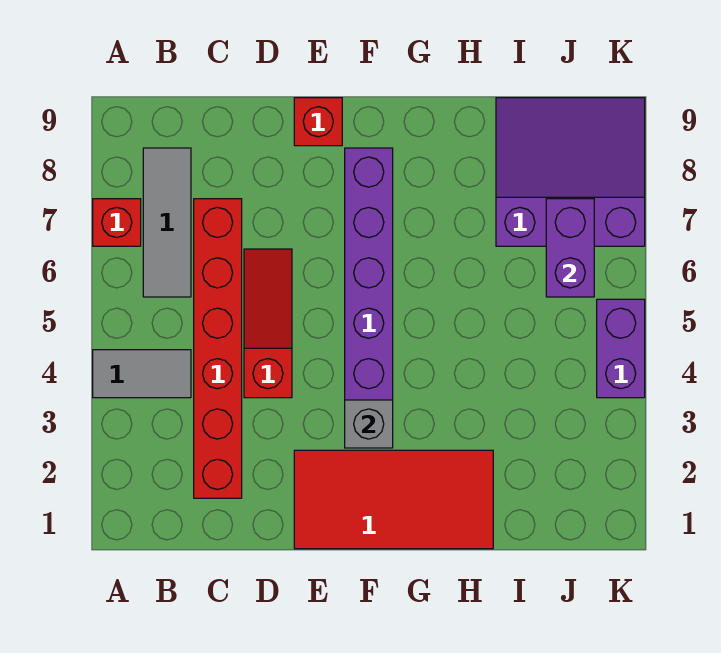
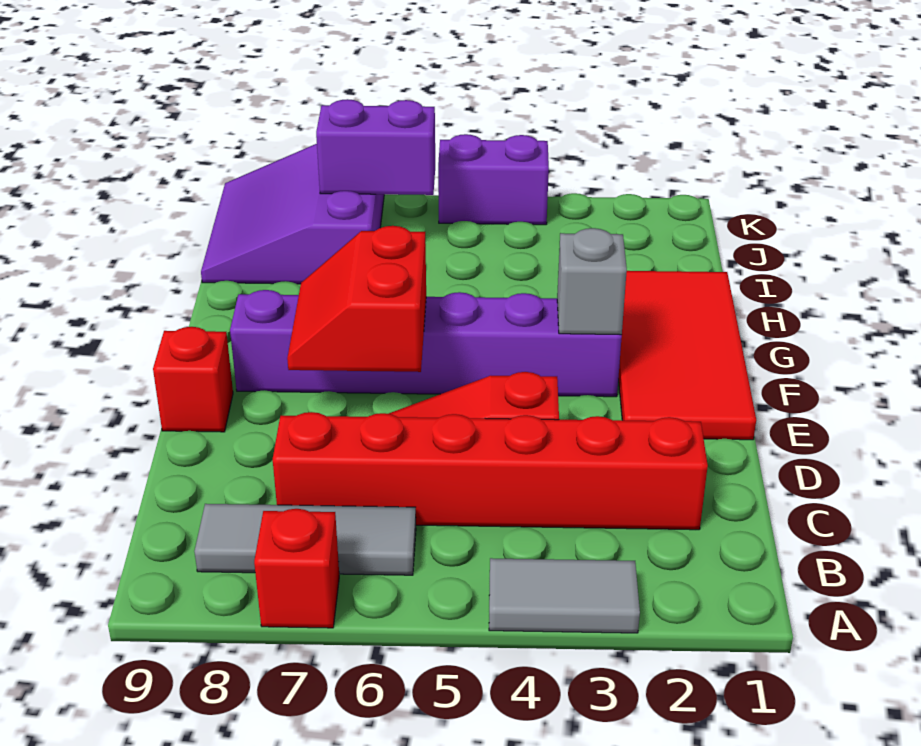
grey tile A4:B4 level 1 -> grey tile A3:A4 level 1
none -> red slope E6:F7 level 2 top 6

